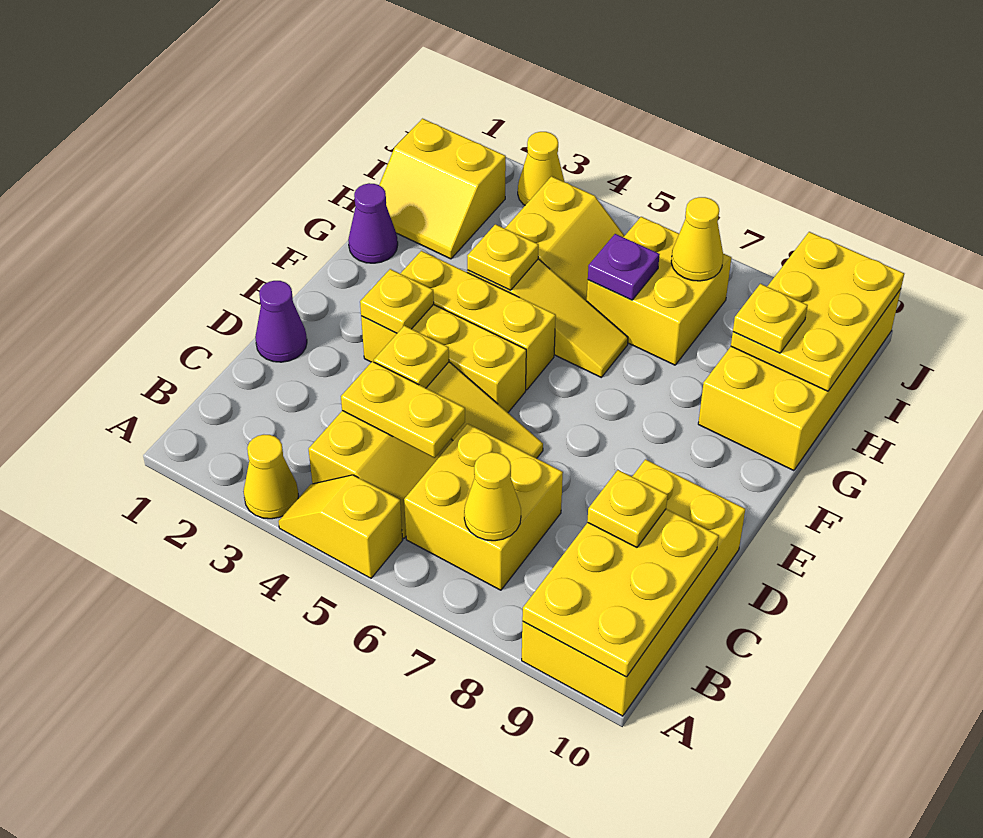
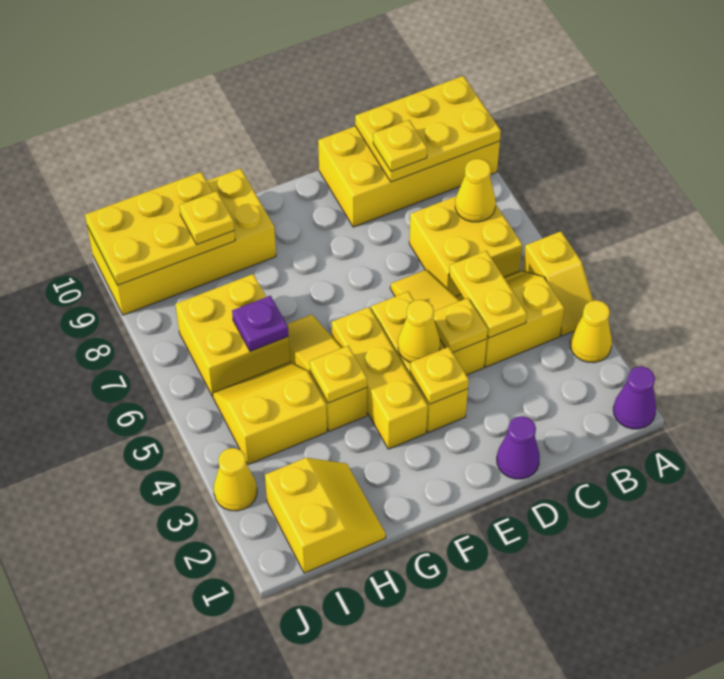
purple cone G1 level 1 -> purple cone A1 level 1
yellow cone I7 level 2 -> yellow cone E4 level 2

